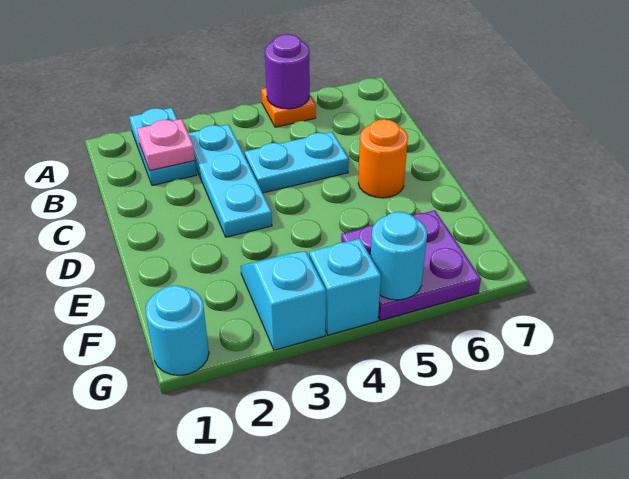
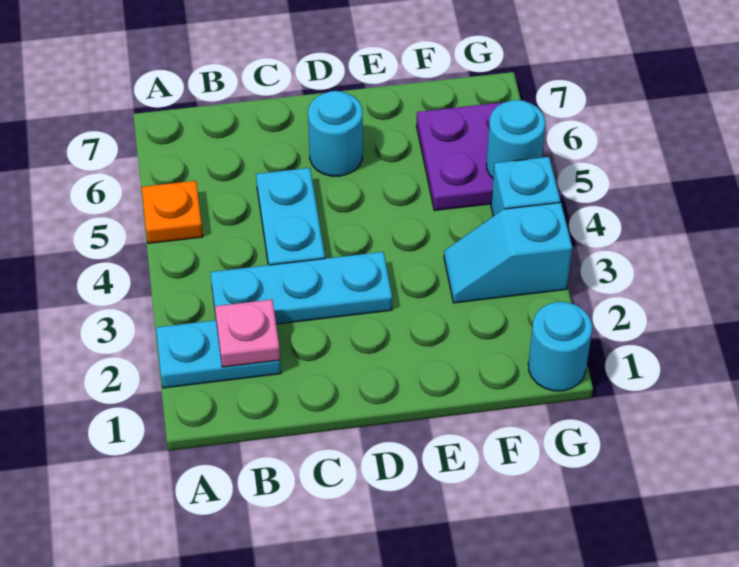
purple round brick A5 level 2 -> none
orange round brick D6 level 1 -> cyan round brick D6 level 1

